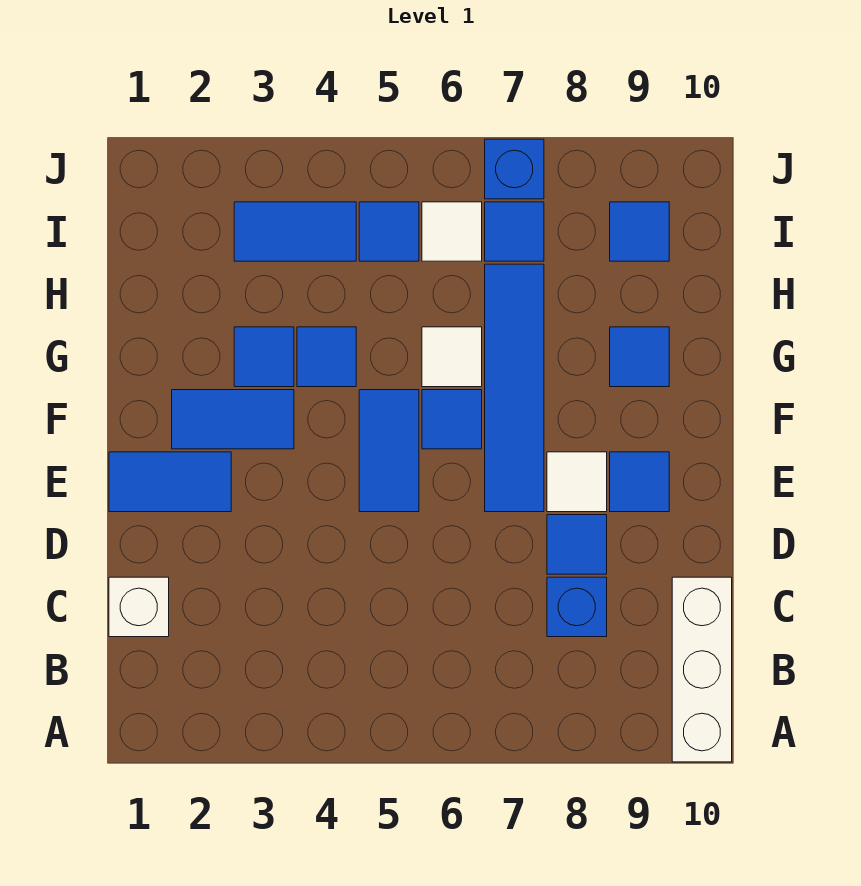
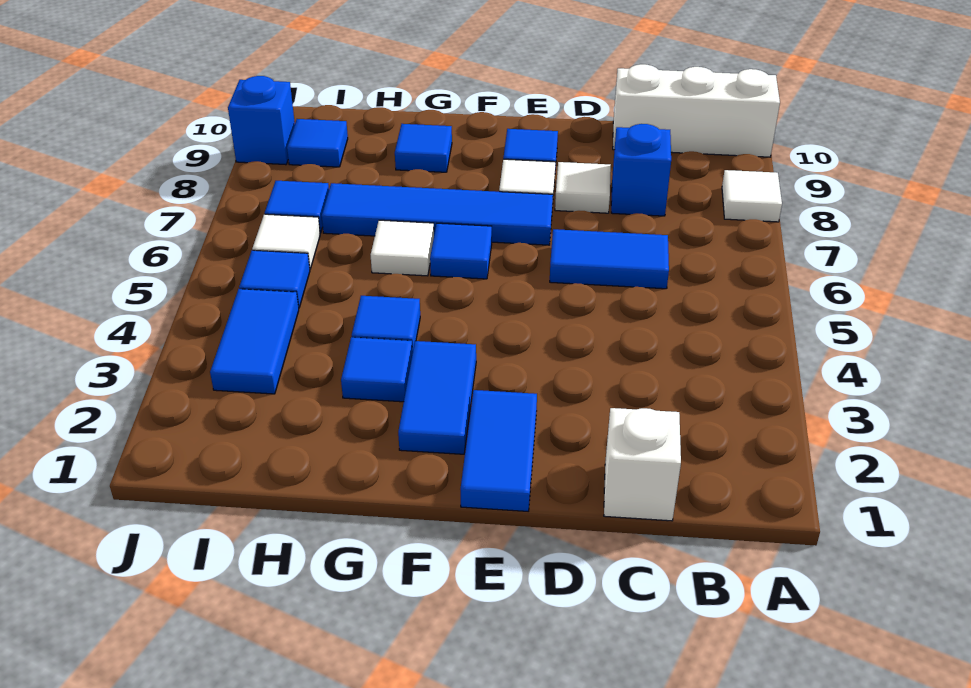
none -> white tile A8 level 1
blue tile D8 level 1 -> white tile D8 level 1
blue tile E5:F5 level 1 -> blue tile C6:D6 level 1
blue brick J7 level 1 -> blue brick J9 level 1

